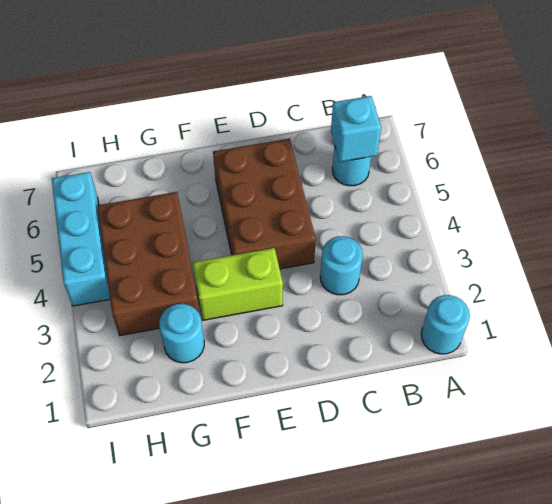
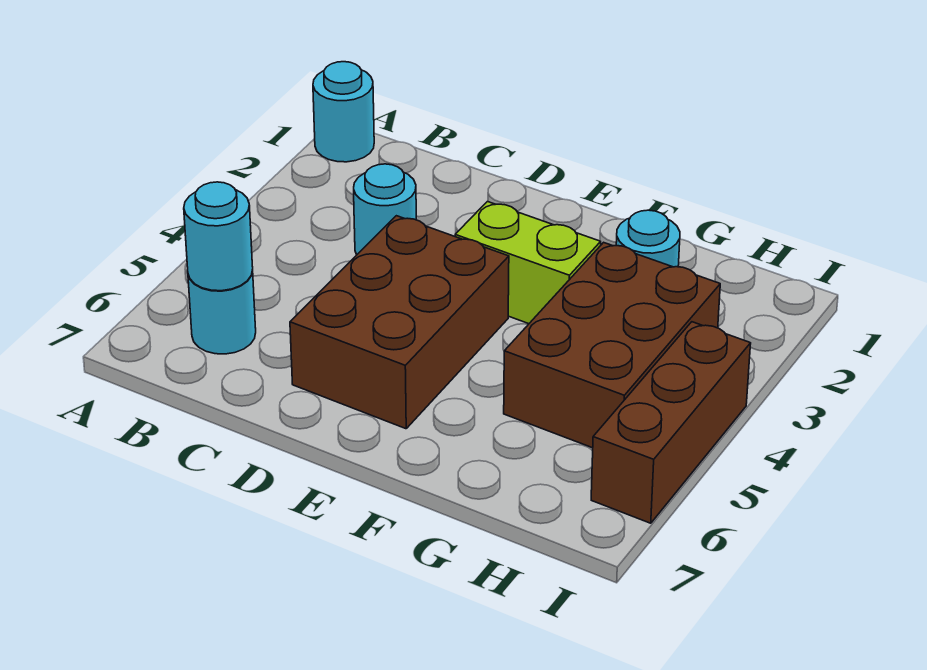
cyan brick B6 level 2 -> cyan round brick B6 level 2
cyan brick I4:I6 level 1 -> brown brick I4:I6 level 1

